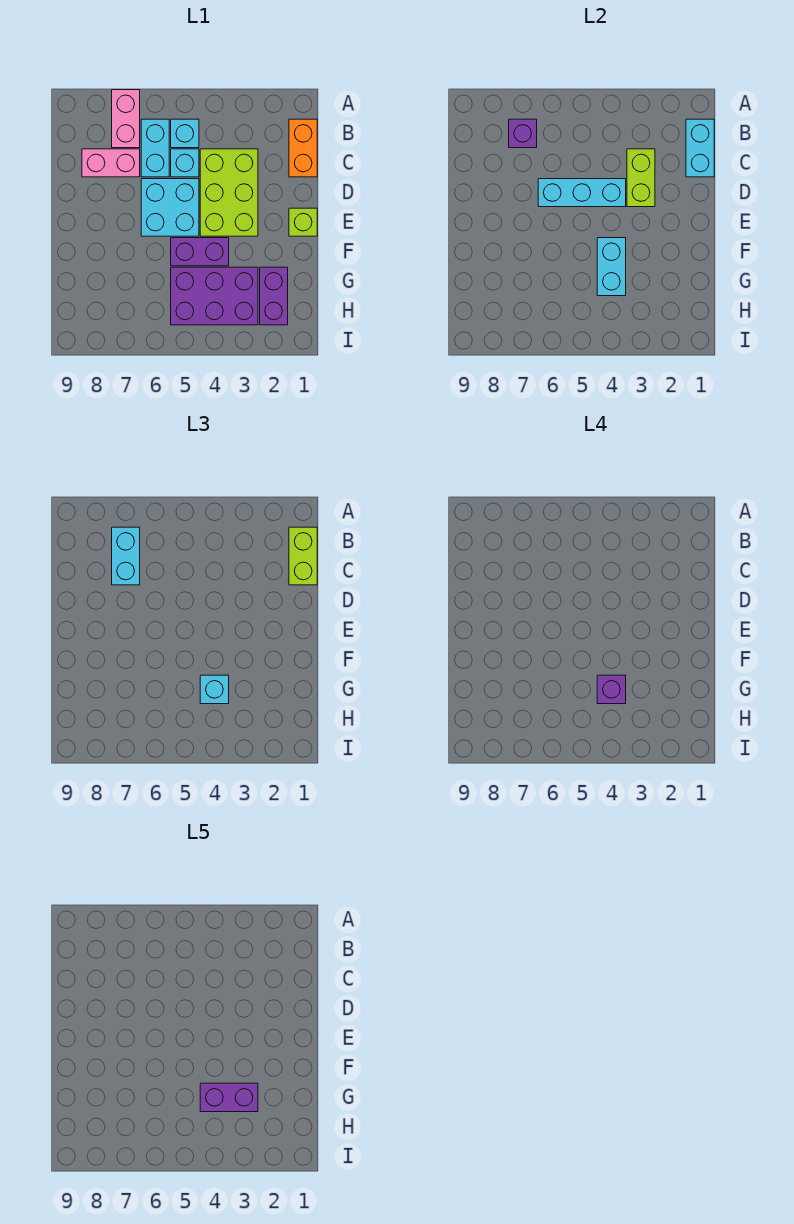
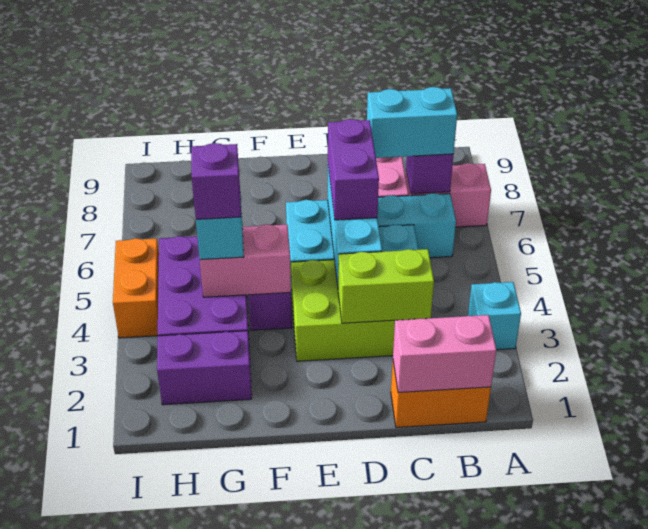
cyan brick B1:C1 level 2 -> pink brick B1:C1 level 2
lime brick B1:C1 level 3 -> none
cyan brick B5 level 1 -> cyan brick A3 level 1
lime brick E1 level 1 -> none
cyan brick F4:G4 level 2 -> pink brick F4:G4 level 2
purple brick G3:G4 level 5 -> purple brick D5:D6 level 3
none -> orange brick I4:I5 level 1

